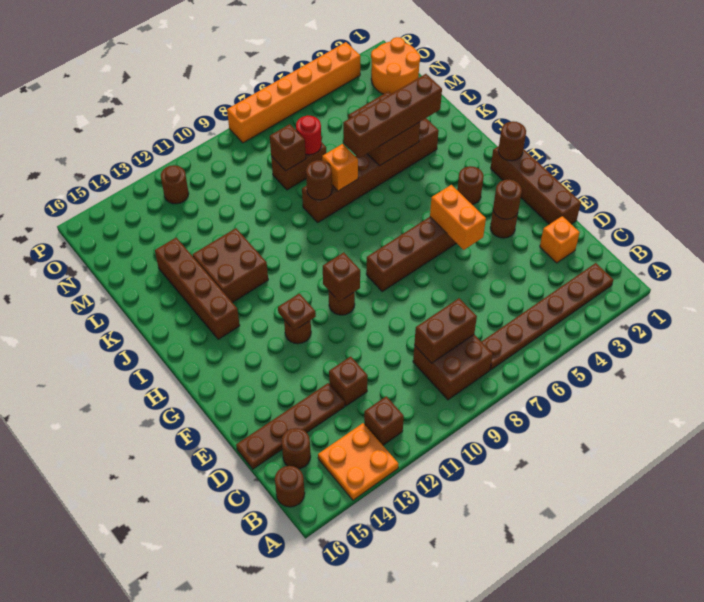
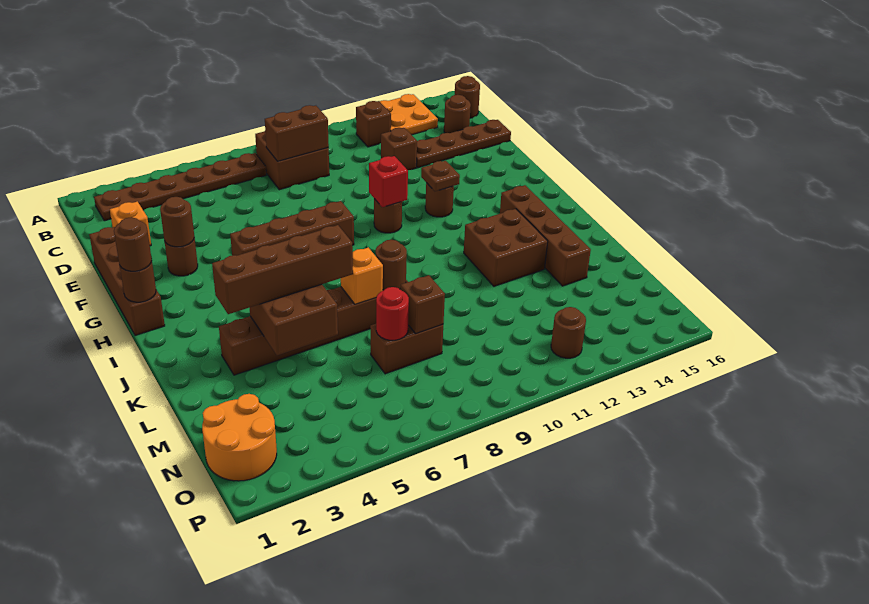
orange brick F5:G5 level 2 -> none
brown brick G10 level 2 -> red brick G10 level 2
brown round brick H3 level 1 -> brown round brick H1 level 3
orange brick P3:P8 level 1 -> none

